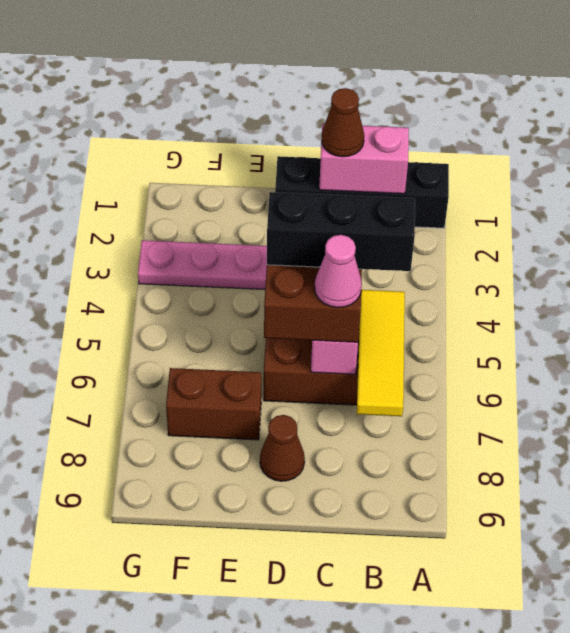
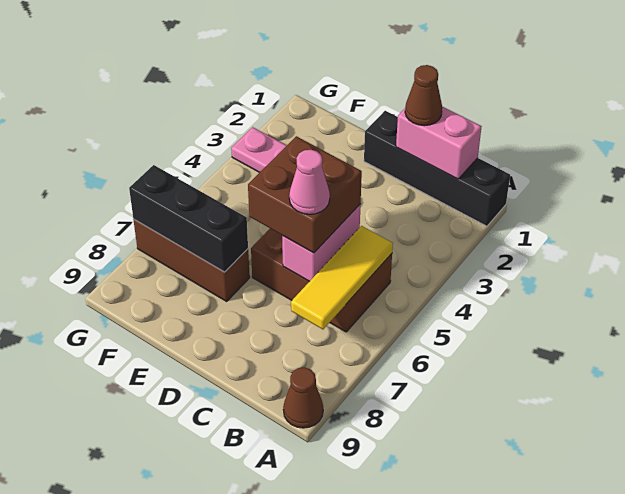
black brick B5:D5 level 4 -> black brick E7:G7 level 2
brown cone D8 level 1 -> brown cone A9 level 1
brown brick E7:F7 level 1 -> brown brick E7:G7 level 1

